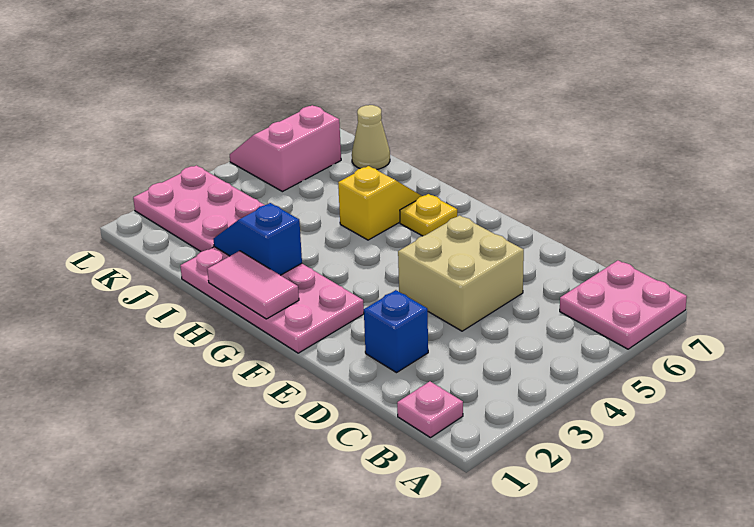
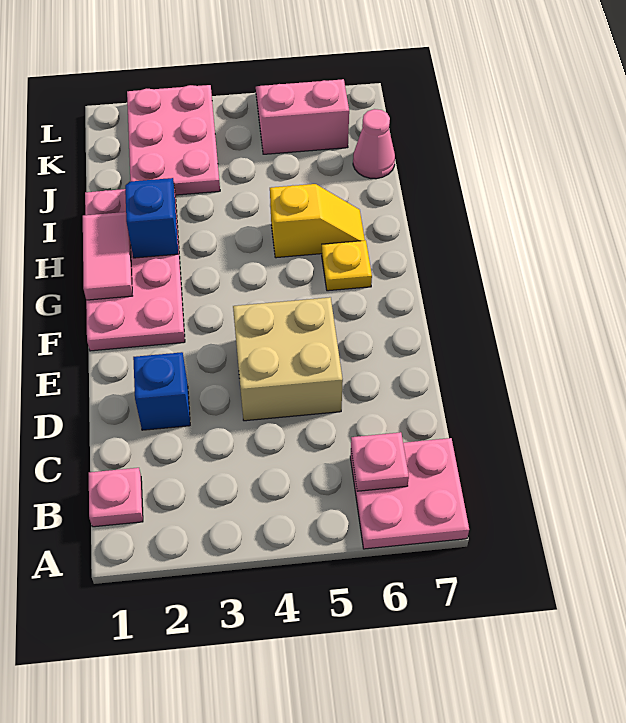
none -> pink plate B6 level 2
tan cone J7 level 1 -> pink cone J7 level 1

